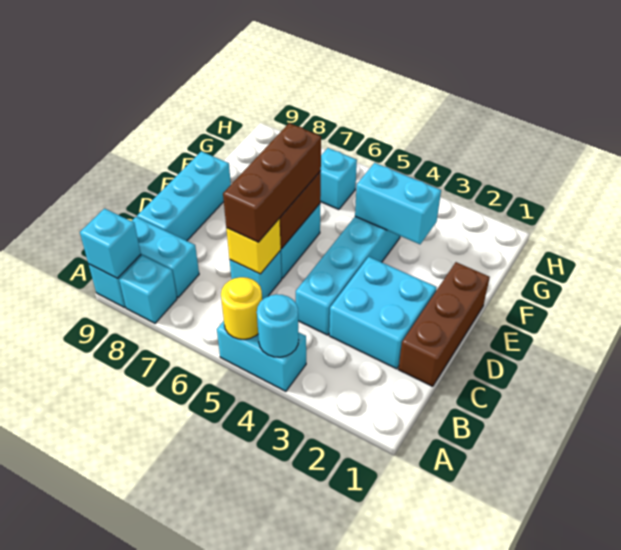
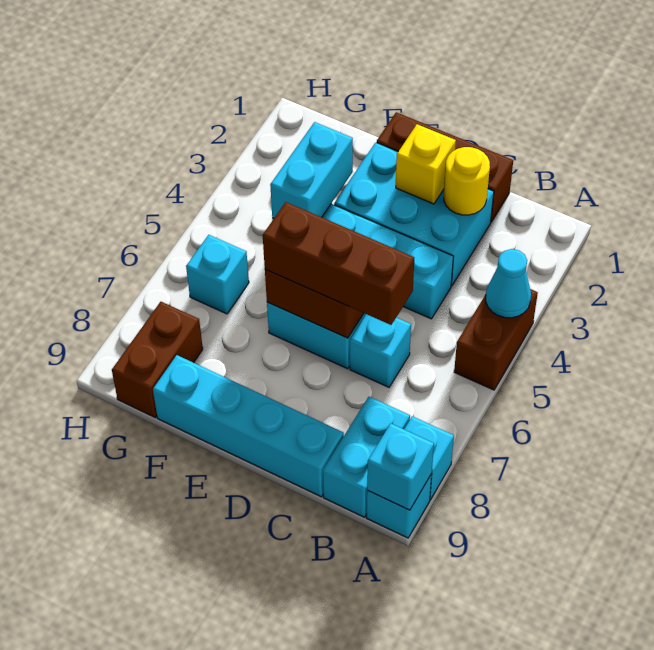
cyan brick A4:A5 level 1 -> brown brick A4:A5 level 1
cyan round brick A4 level 2 -> cyan cone A4 level 2
yellow round brick A5 level 2 -> yellow round brick C2 level 2
cyan brick C2:D3 level 1 -> cyan brick C2:E3 level 1
yellow brick C6 level 2 -> yellow brick D2 level 2
cyan brick C9:E9 level 1 -> cyan brick C9:F9 level 1
none -> brown brick G8:G9 level 1

